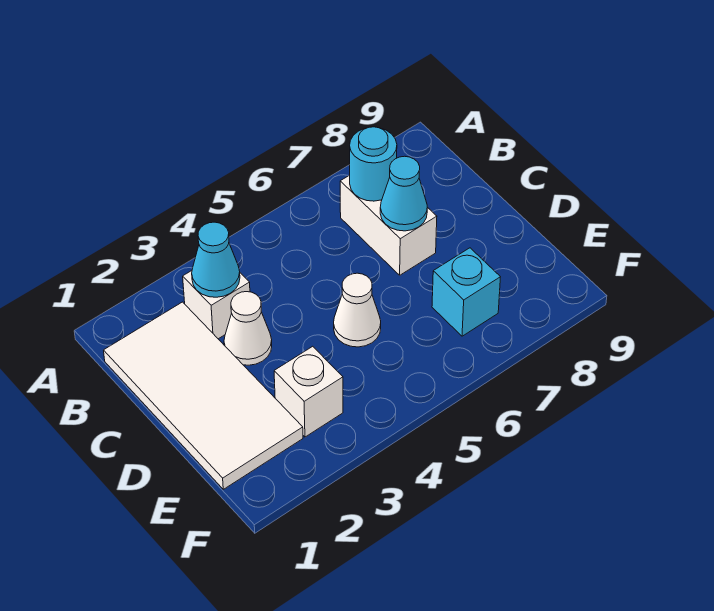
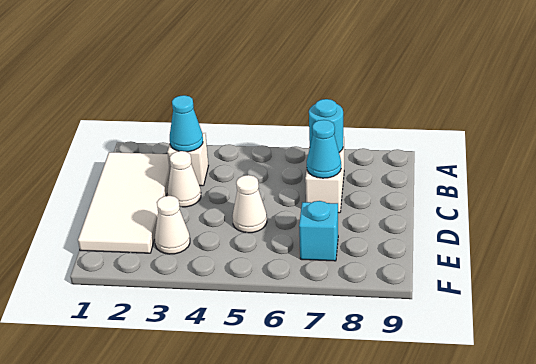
white brick E3 level 1 -> white cone E3 level 1

